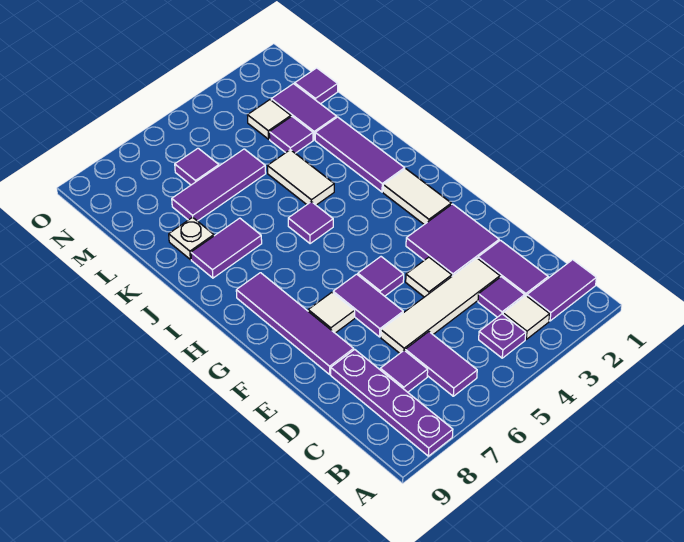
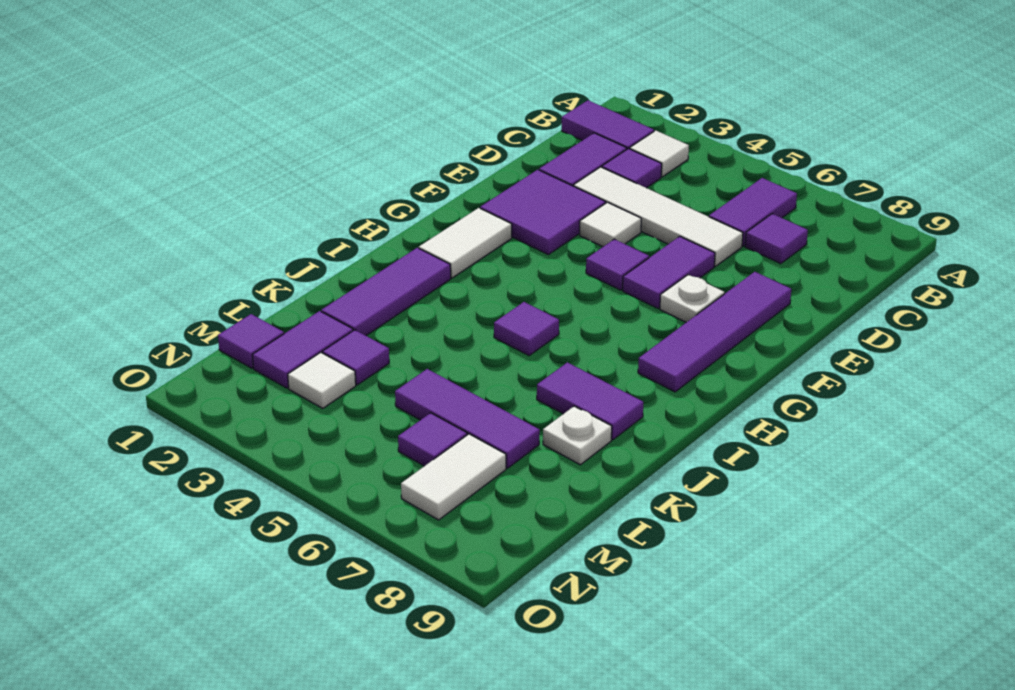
purple plate A8:D8 level 1 -> none
purple plate B4 level 1 -> none
white tile F7 level 1 -> white plate F7 level 1
white tile J4:K4 level 1 -> white tile M7:N7 level 1

